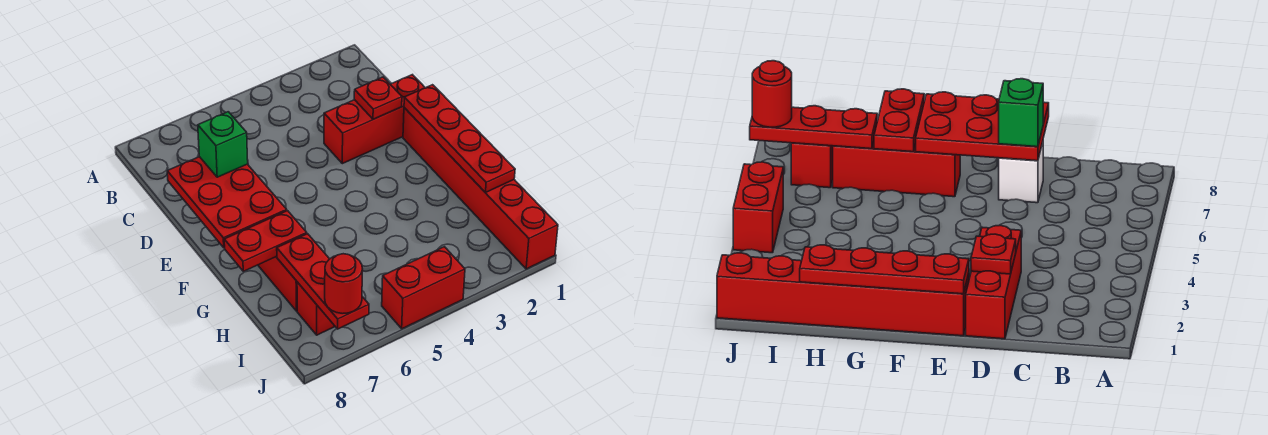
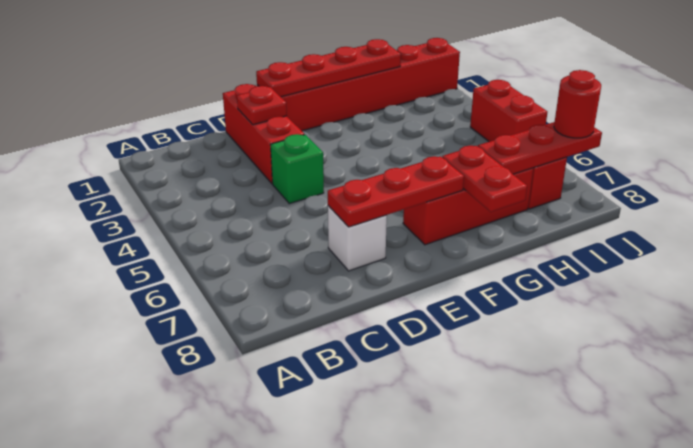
red plate D7:F8 level 2 -> red plate D7:F7 level 2
green brick D7 level 3 -> green brick D4 level 1

